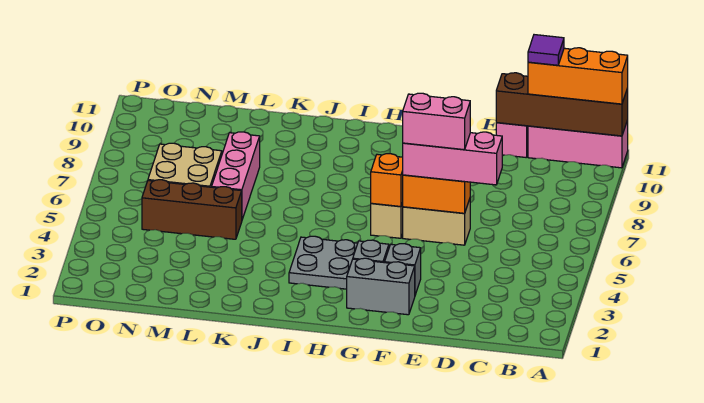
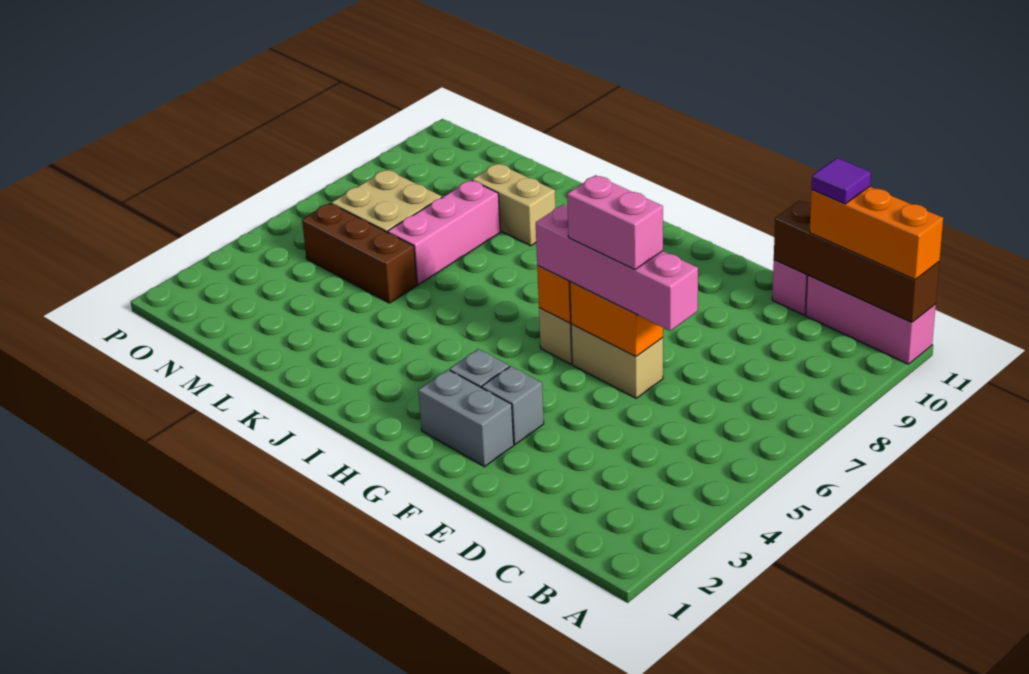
pink brick D6:F6 level 3 -> pink brick D6:G6 level 3
grey plate H3:I4 level 1 -> none
none -> tan brick K9:L9 level 1

